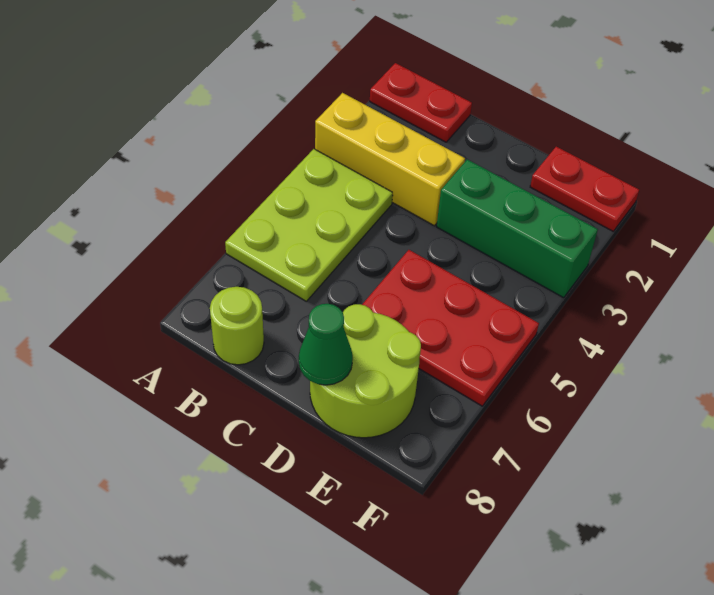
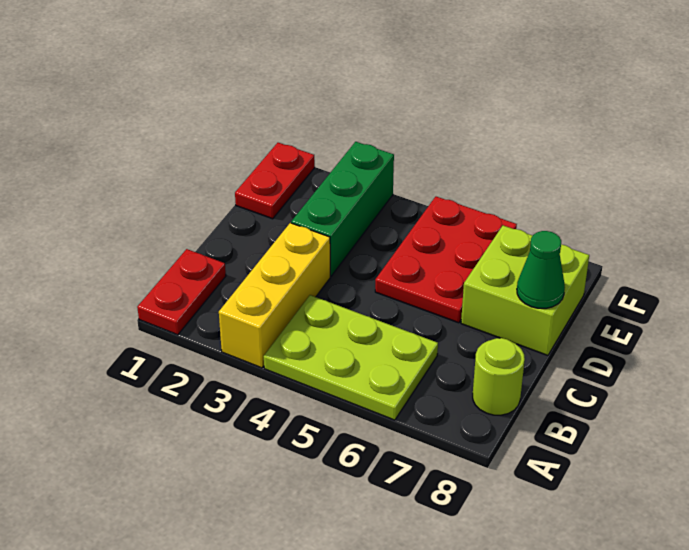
lime round brick D7:E8 level 1 -> lime brick D7:E8 level 1

